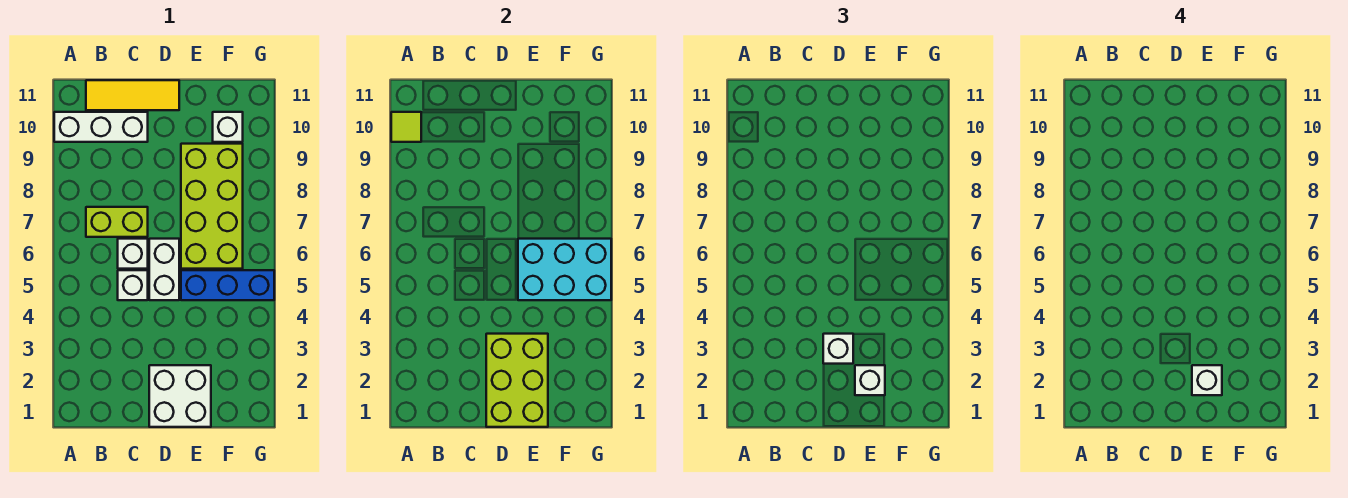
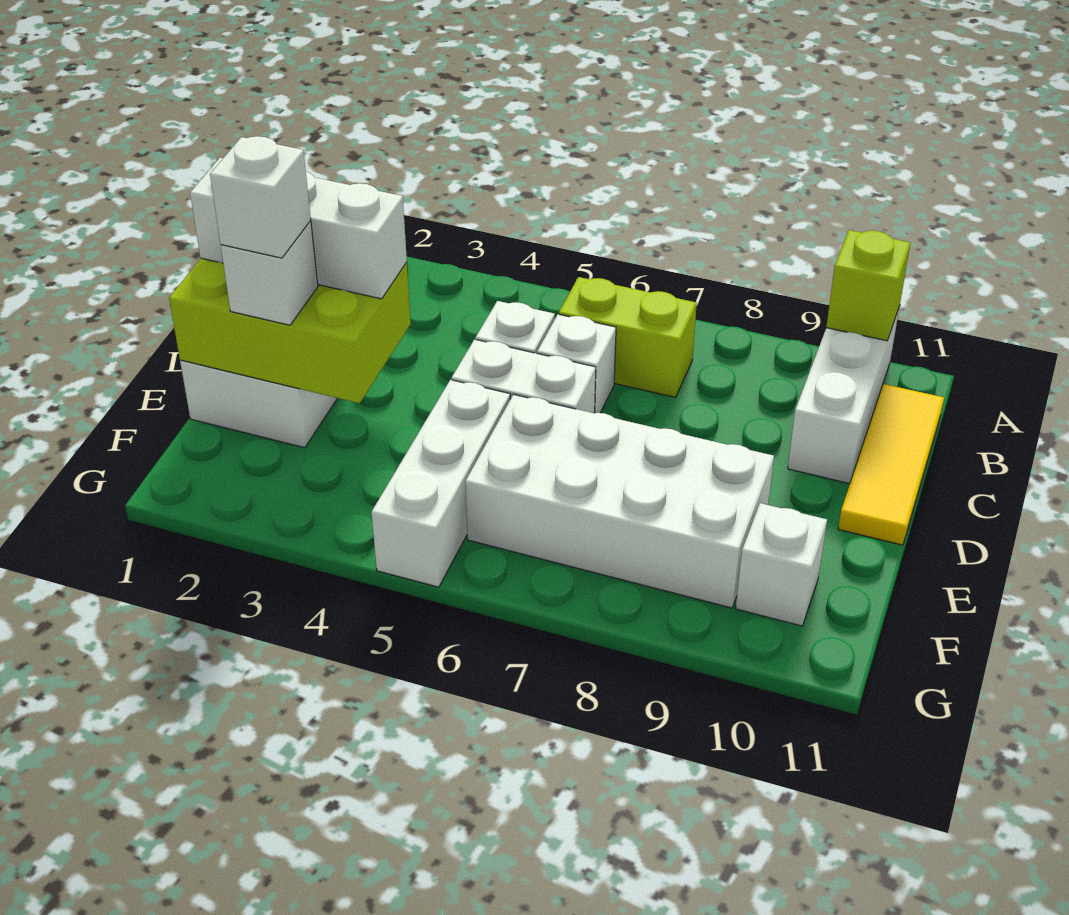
lime tile A10 level 2 -> lime brick A10 level 2
lime brick B7:C7 level 1 -> lime brick B6:B7 level 1
white brick D3 level 3 -> white brick D1:D3 level 3
blue brick E5:G5 level 1 -> white brick E5:G5 level 1
cyan brick E5:G6 level 2 -> none
lime brick E6:F9 level 1 -> white brick E6:F9 level 1

